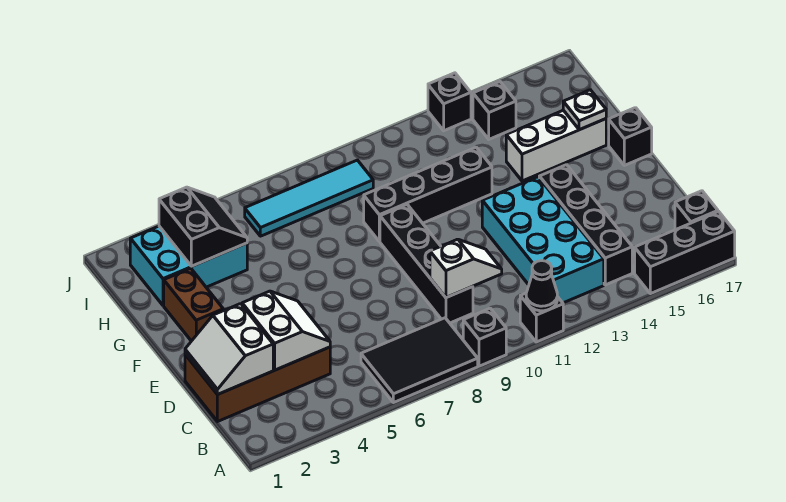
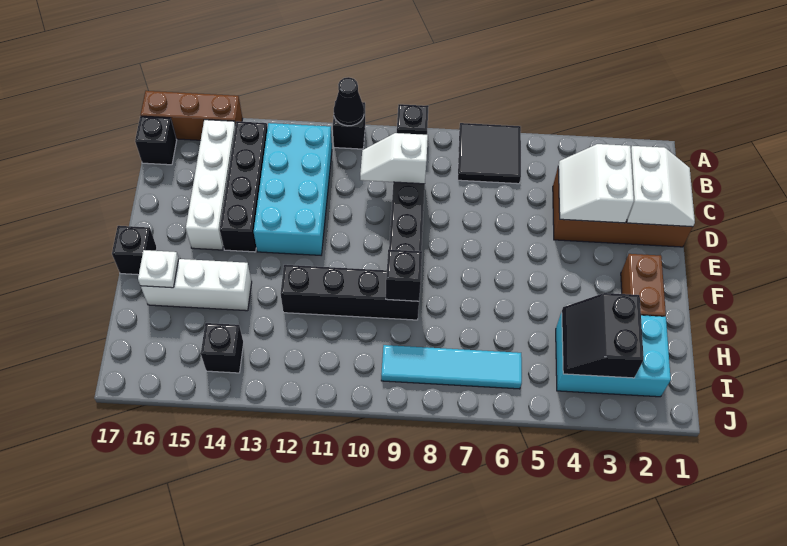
black tile A6:B8 level 1 -> black tile A6:B7 level 1
black brick A15:A17 level 1 -> brown brick A15:A17 level 1
none -> white brick B15:E15 level 1
black brick J13 level 1 -> black brick G9 level 2

